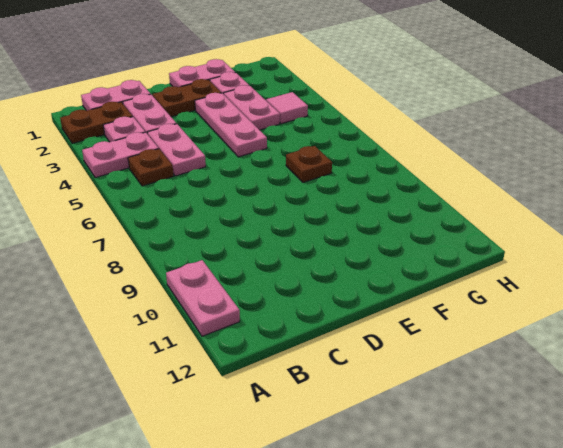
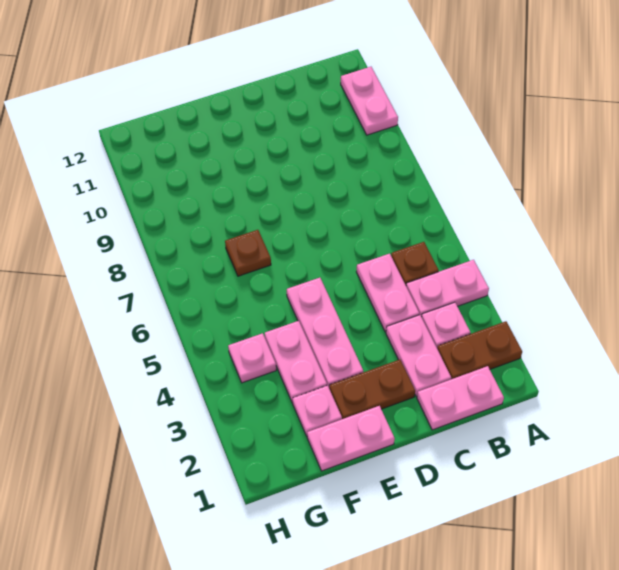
pink tile G4 level 1 -> pink plate G4 level 1

